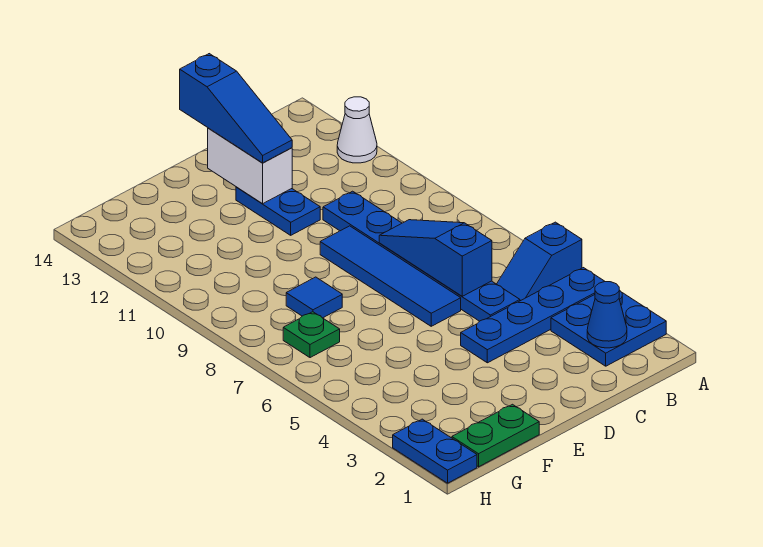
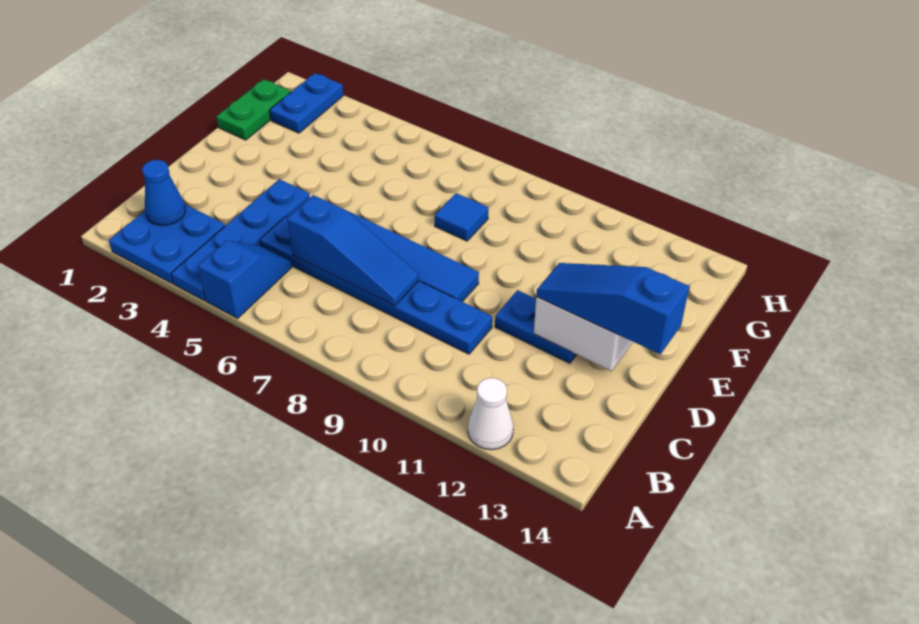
green plate G7 level 1 -> none
blue plate H1:H2 level 1 -> blue plate G2:H2 level 1

